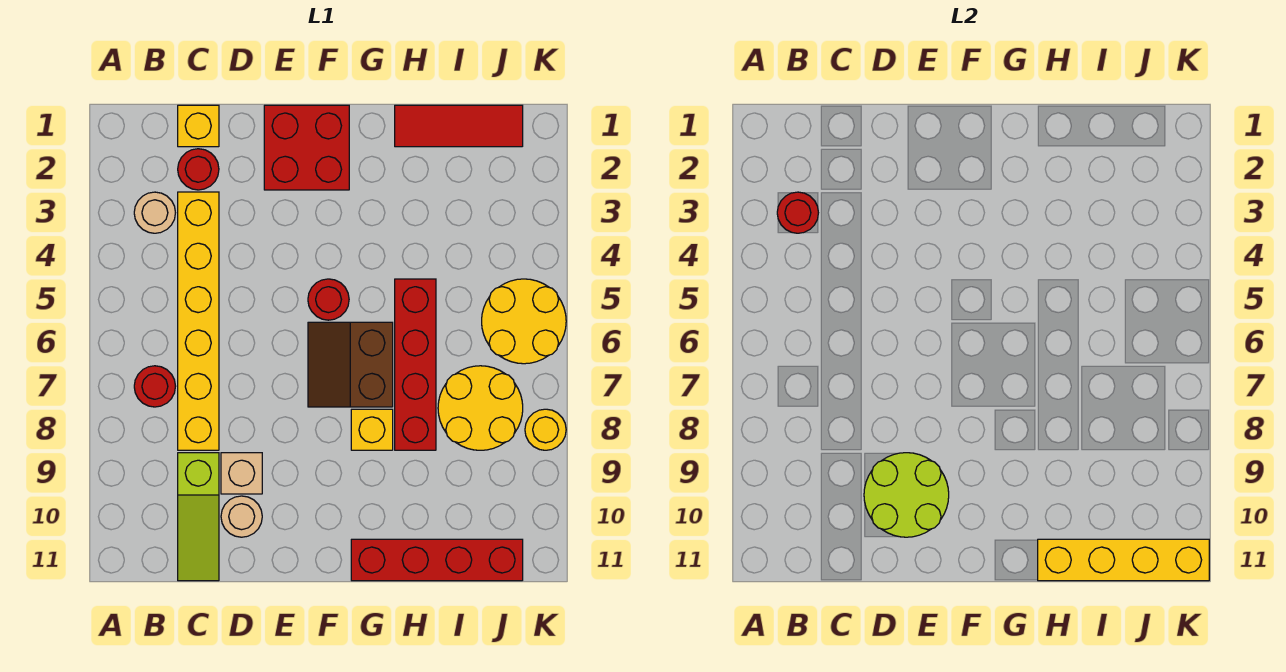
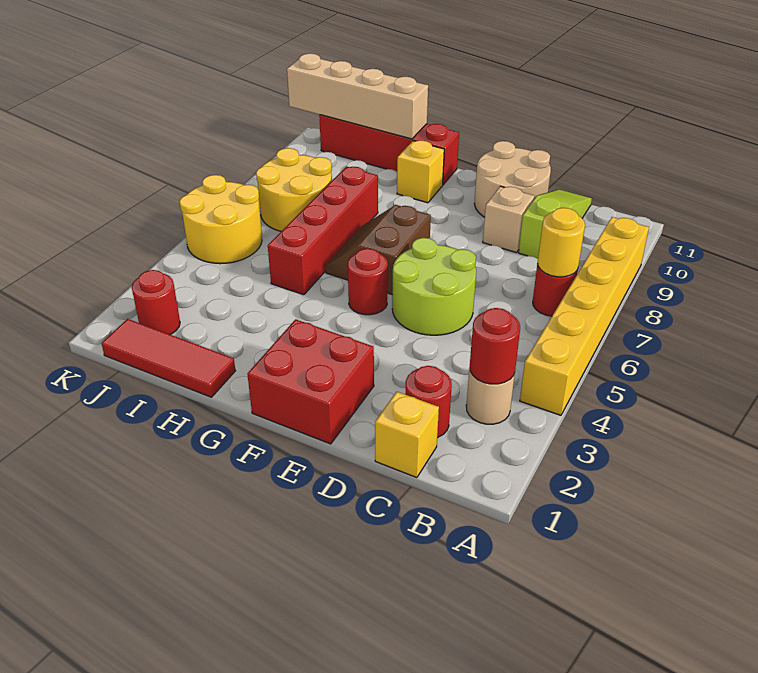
yellow brick C3:C8 level 1 -> yellow brick A4:A9 level 1
lime round brick D9:E10 level 2 -> lime round brick D5:E6 level 1
tan round brick D10 level 1 -> tan round brick D10:E11 level 1
brown slope F6:G7 level 1 top G -> brown slope F6:G7 level 1 top F
yellow brick G8 level 1 -> yellow brick G10 level 1
yellow brick H11:K11 level 2 -> tan brick H11:K11 level 2
none -> red round brick J2 level 1
yellow round brick K8 level 1 -> yellow round brick B7 level 2

